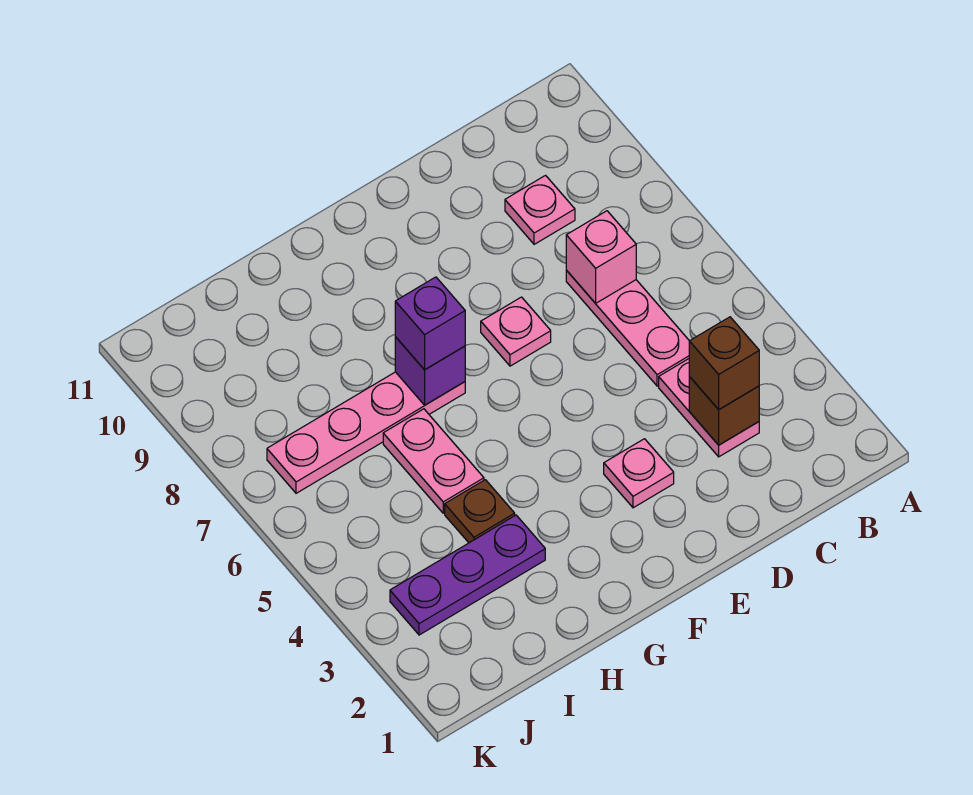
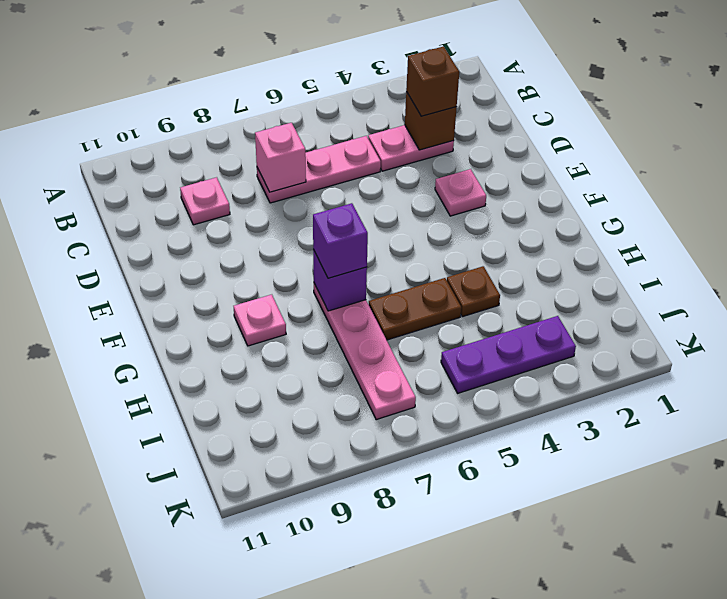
pink plate E7 level 1 -> pink plate G9 level 1
purple plate H3:J3 level 1 -> purple plate J3:J5 level 1
pink plate H5:H6 level 1 -> brown plate H5:H6 level 1

